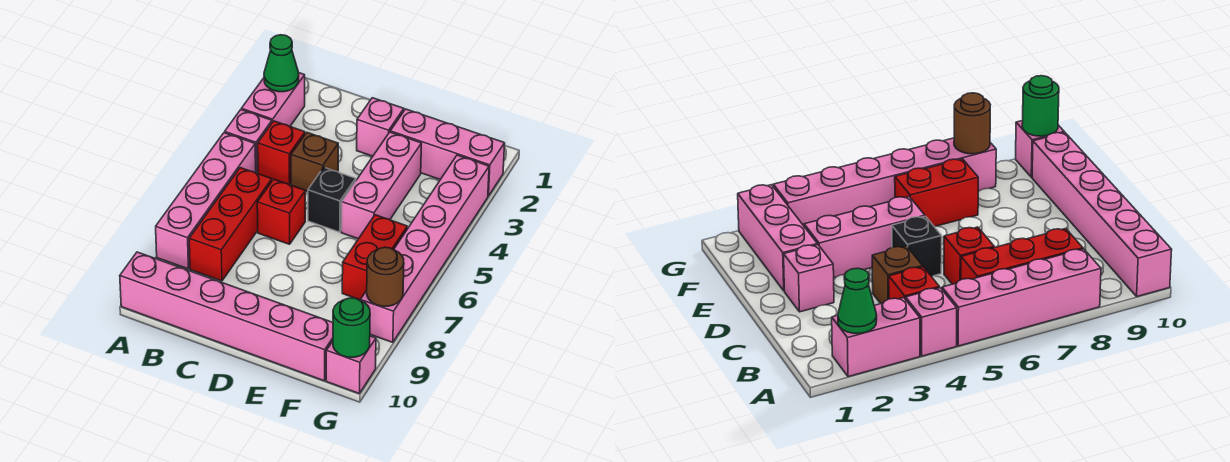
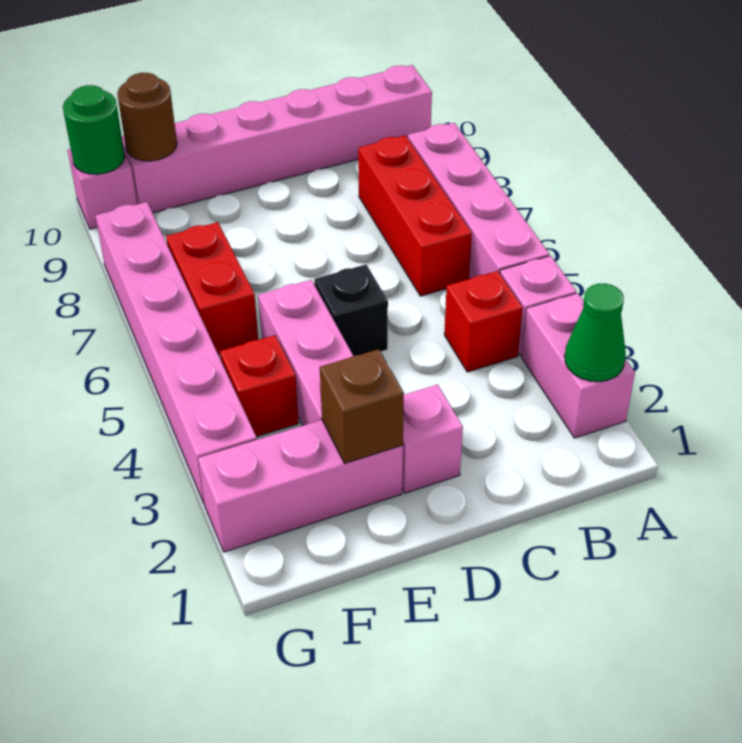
brown brick C4 level 1 -> brown brick E2 level 2
red brick C6 level 1 -> red brick F4 level 1
brown round brick G8 level 2 -> brown round brick F10 level 2

